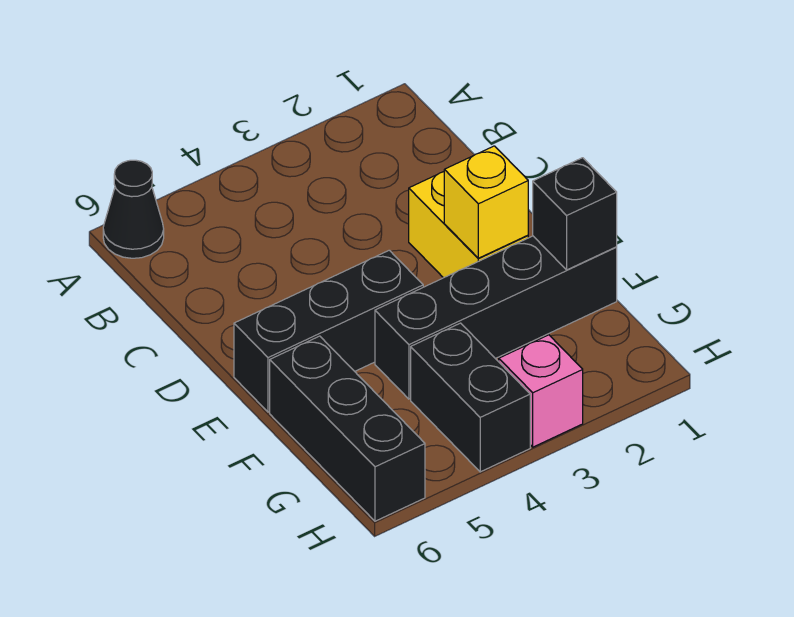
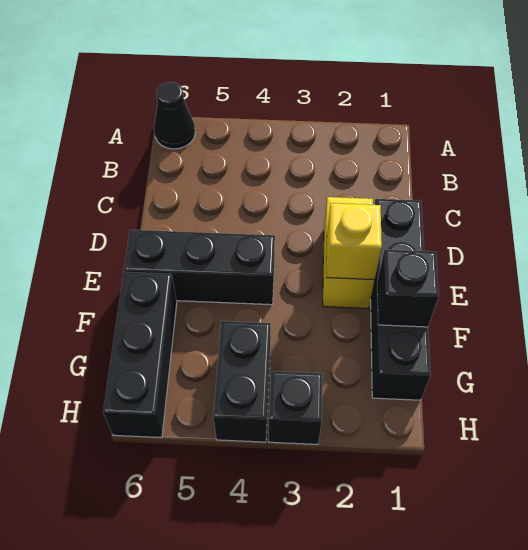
black brick F1:F4 level 1 -> black brick D1:G1 level 1
pink brick H3 level 1 -> black brick H3 level 1

